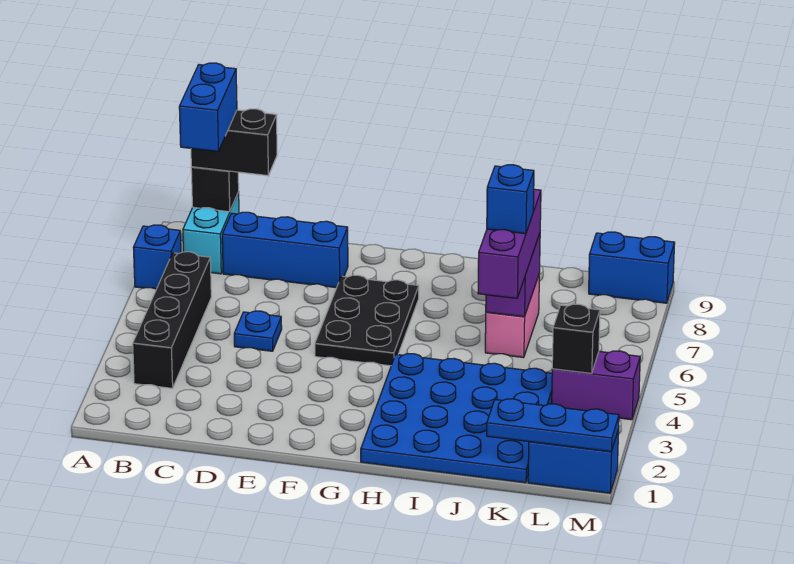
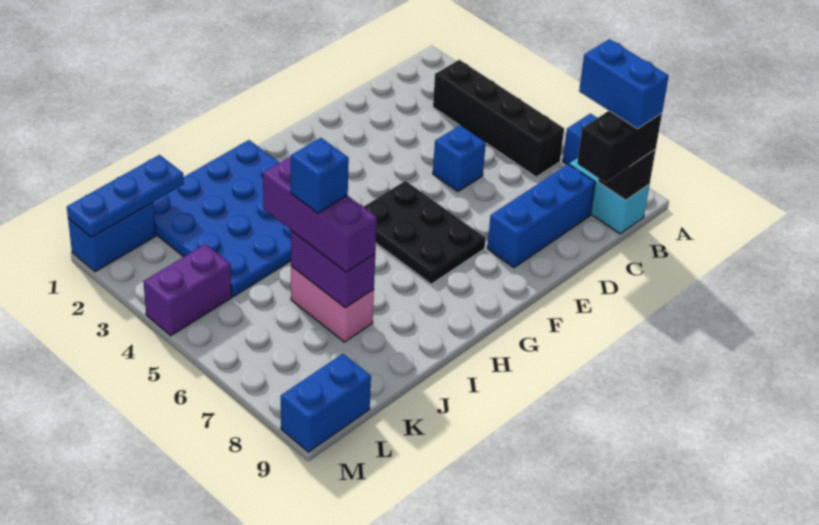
blue plate D5 level 1 -> blue brick D5 level 1
black brick L4 level 2 -> none

